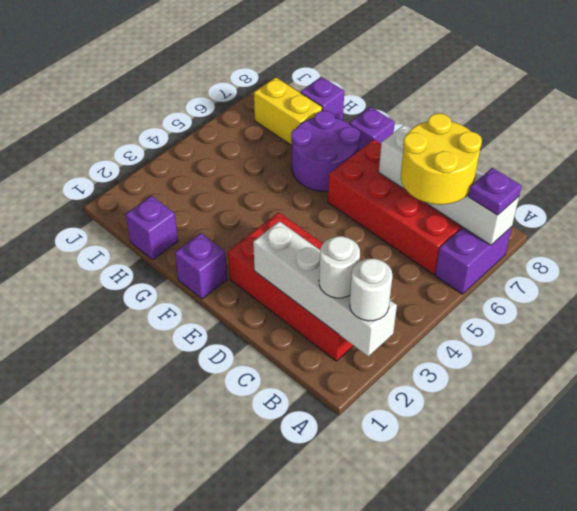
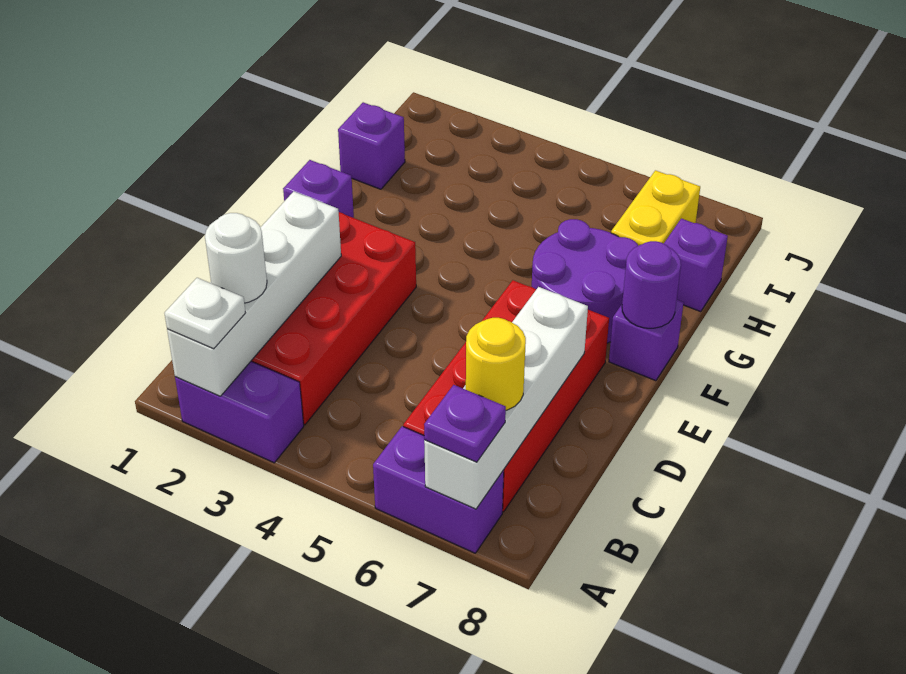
none -> purple brick A2:A3 level 1
white round brick A2 level 3 -> white plate A2 level 3
yellow round brick B6:C7 level 3 -> yellow round brick B7 level 3
none -> purple round brick F8 level 2

